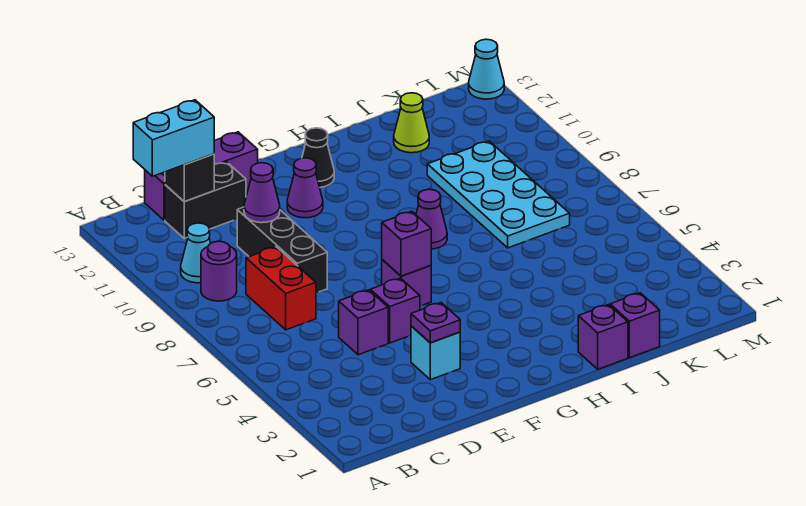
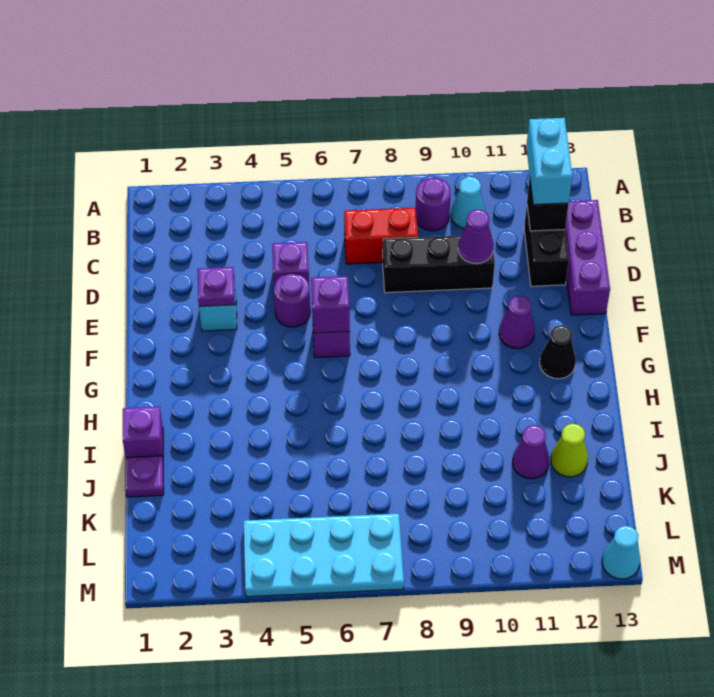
purple brick E5 level 1 -> purple round brick E5 level 1
purple cone H8 level 1 -> purple cone J11 level 1
purple brick J1 level 1 -> purple plate J1 level 1
cyan plate J7:K10 level 1 -> cyan plate L4:M7 level 1

